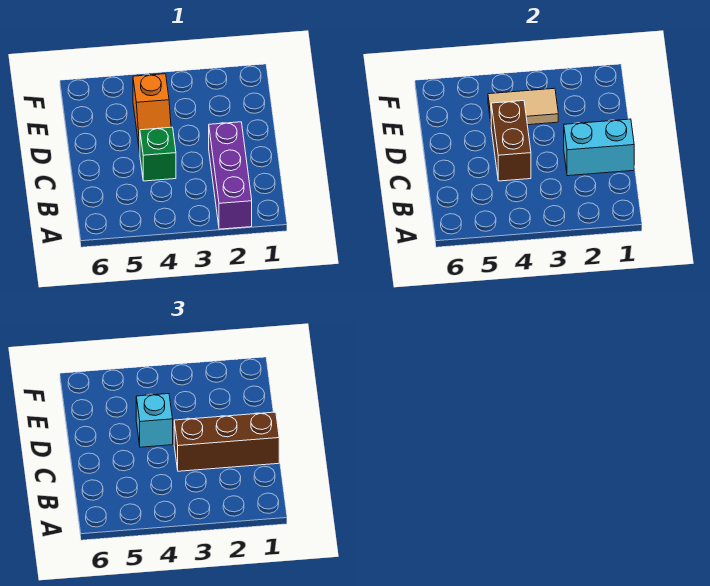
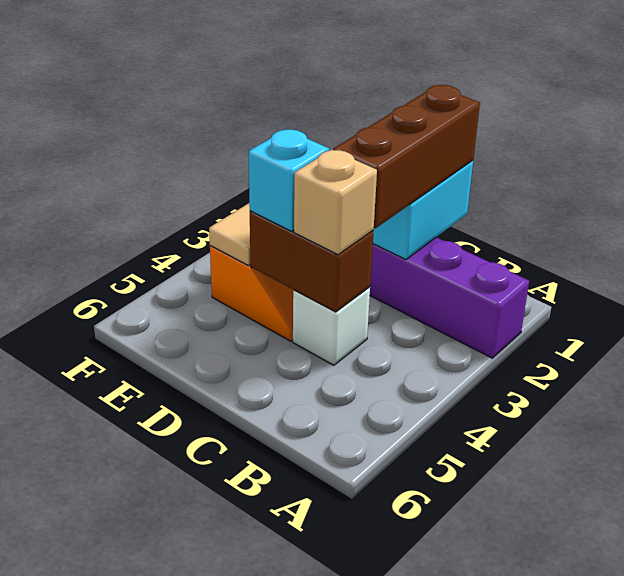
green brick C4 level 1 -> white brick C4 level 1
none -> tan brick C4 level 3

